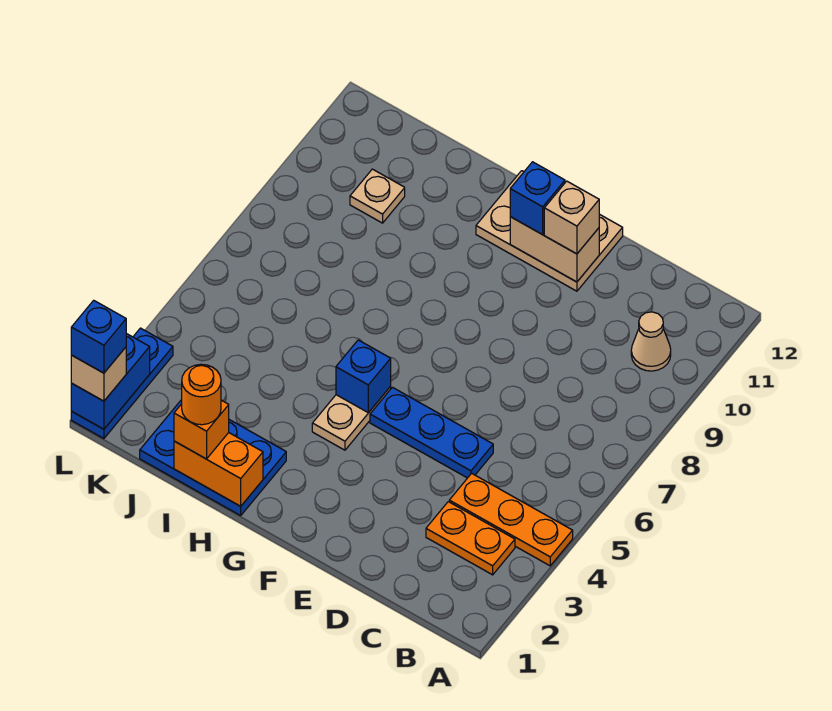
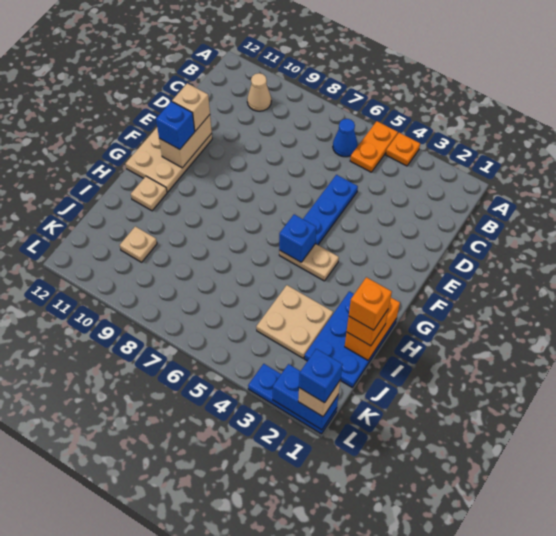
orange plate A4:C4 level 1 -> orange plate A4 level 1
orange plate B3:C3 level 1 -> orange plate A5:B5 level 1
none -> blue cone B6 level 1
none -> tan plate H11 level 1
orange round brick I1 level 4 -> orange brick I1 level 4
none -> tan plate I3:J4 level 1

